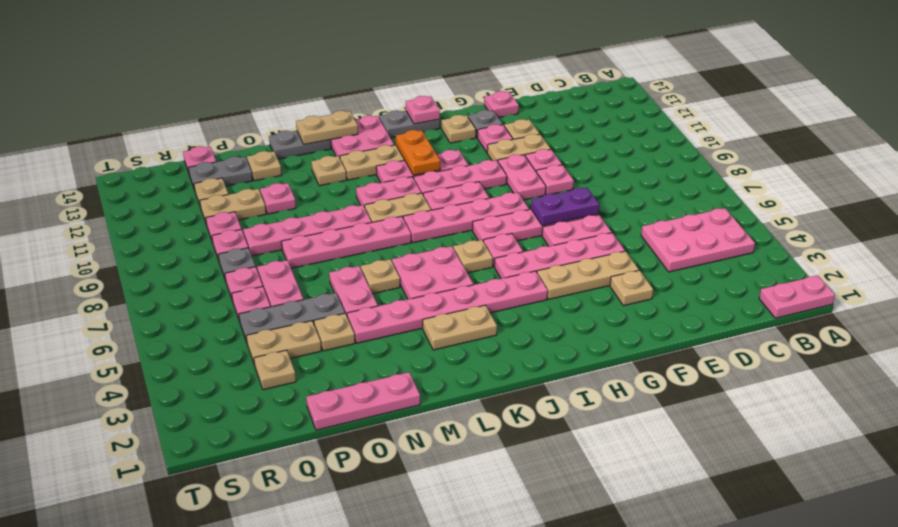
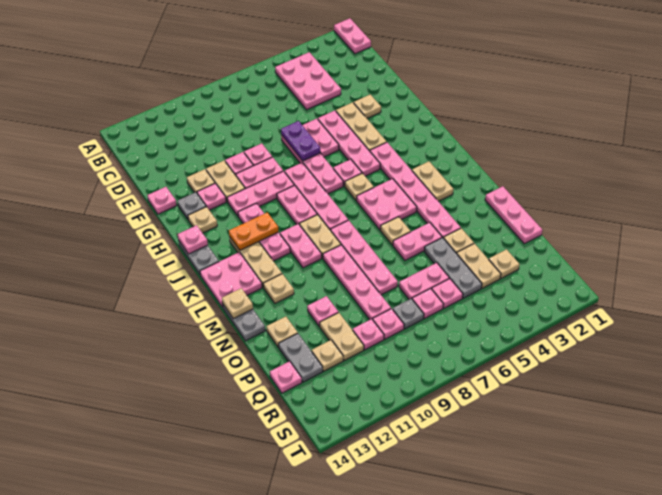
pink plate H10:J10 level 1 -> pink plate H9:H11 level 1
tan plate L14:M14 level 2 -> tan plate M14 level 2

